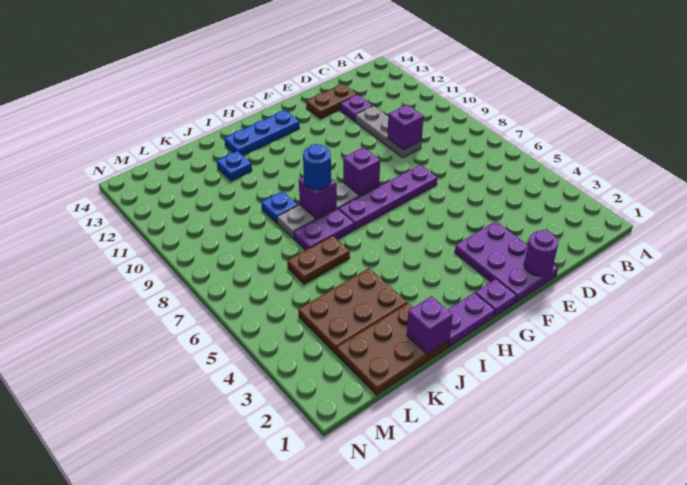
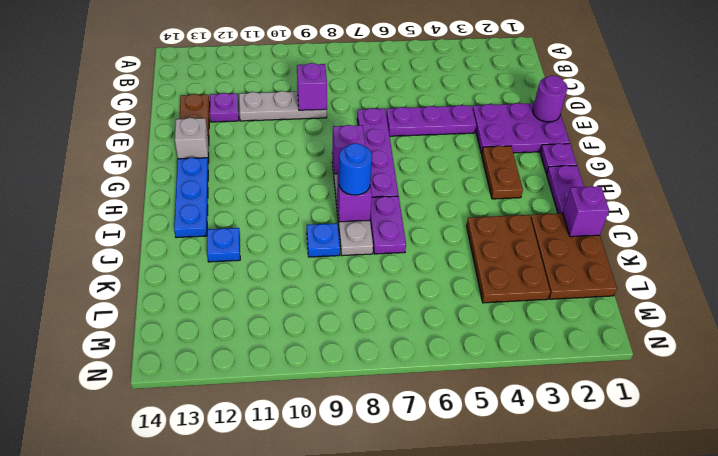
none -> purple plate E4:E6 level 1
none -> grey brick F13 level 1
brown plate J6:K6 level 1 -> brown plate G3:H3 level 1

